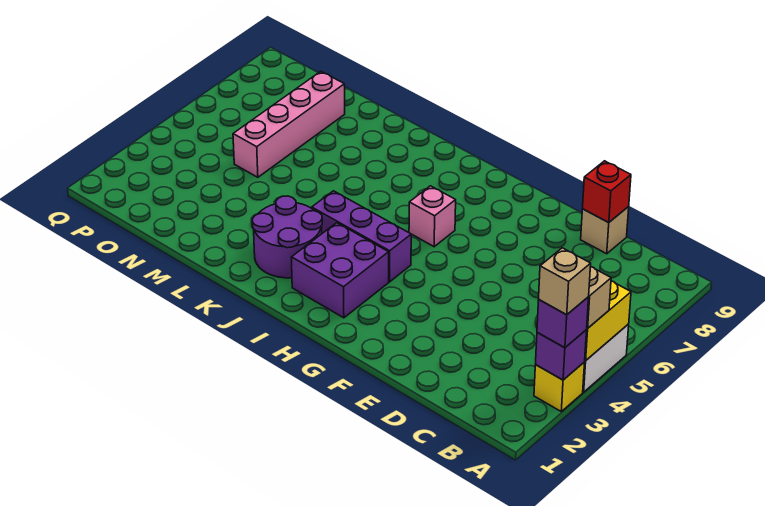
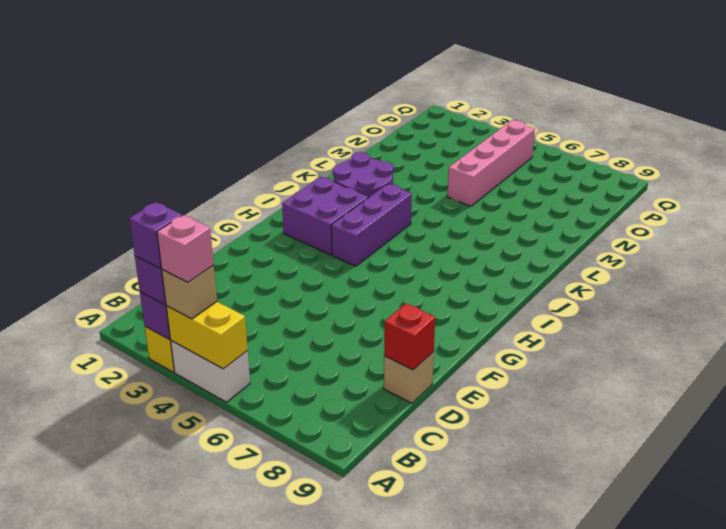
tan brick A3 level 4 -> purple brick A3 level 4
pink brick H6 level 1 -> pink brick A4 level 4
pink brick N5:N8 level 1 -> pink brick M5:P5 level 1

